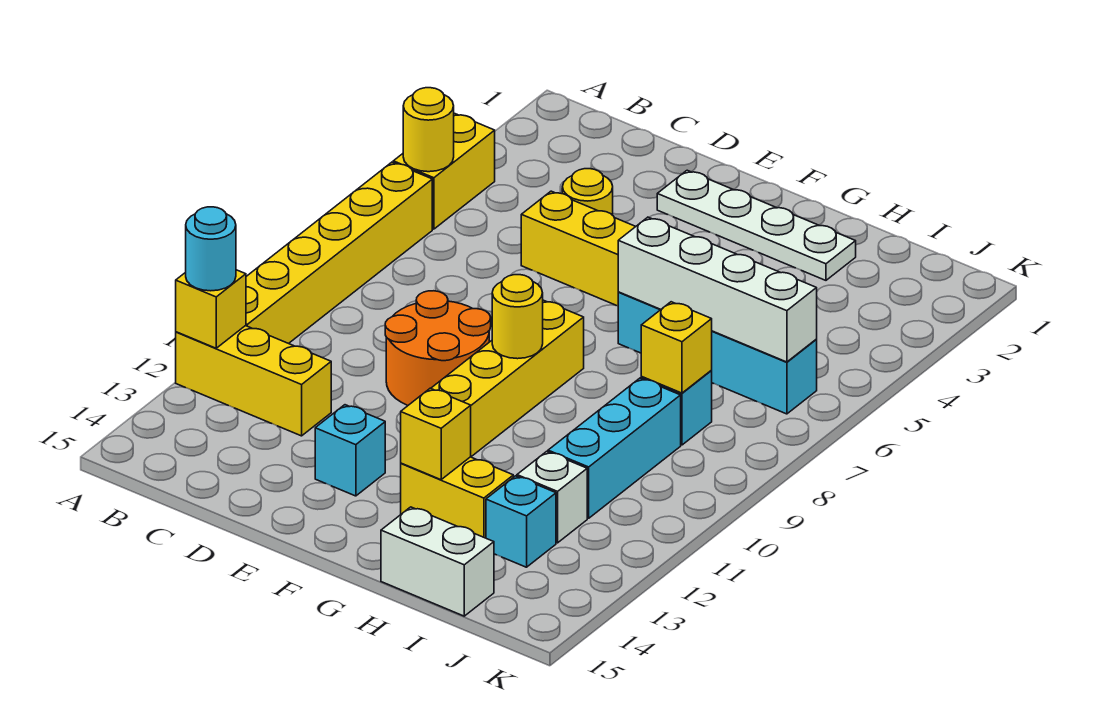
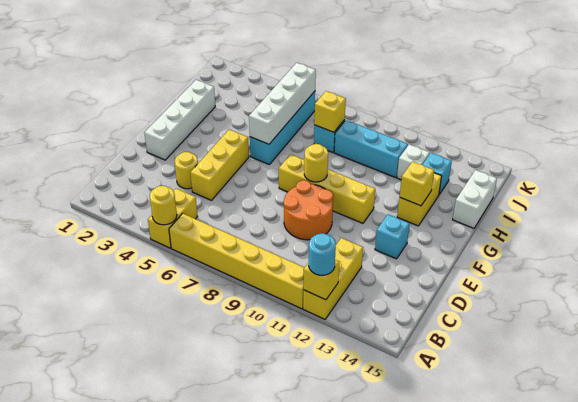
yellow brick A4:A5 level 1 -> yellow brick A5:B5 level 1
white plate E2:H2 level 1 -> white brick E2:H2 level 1

